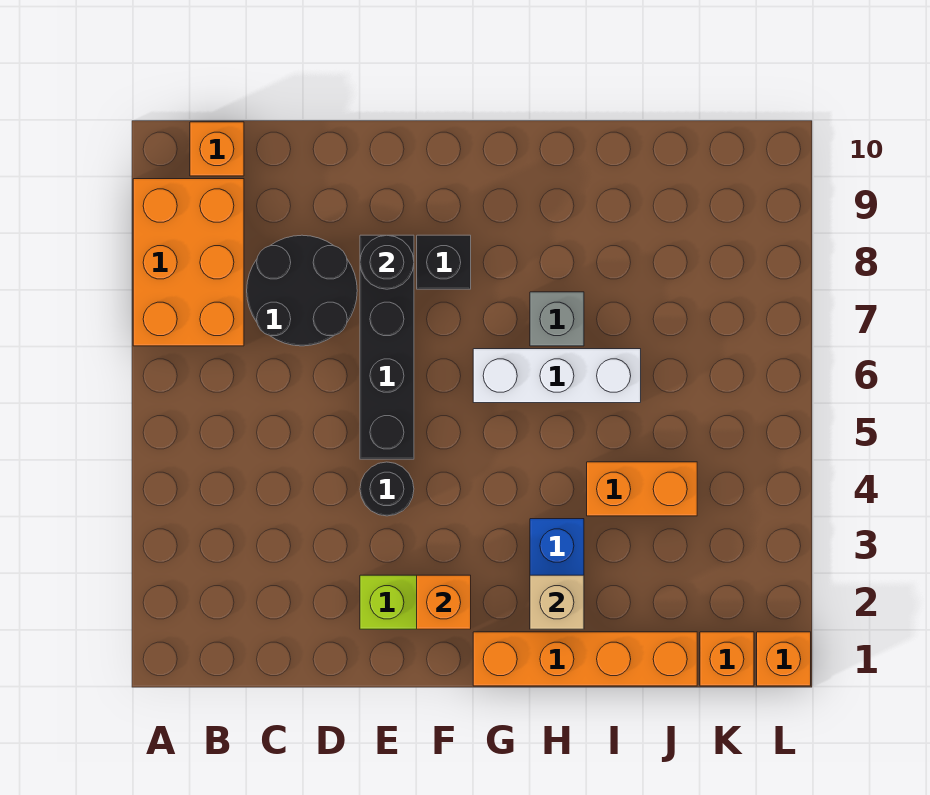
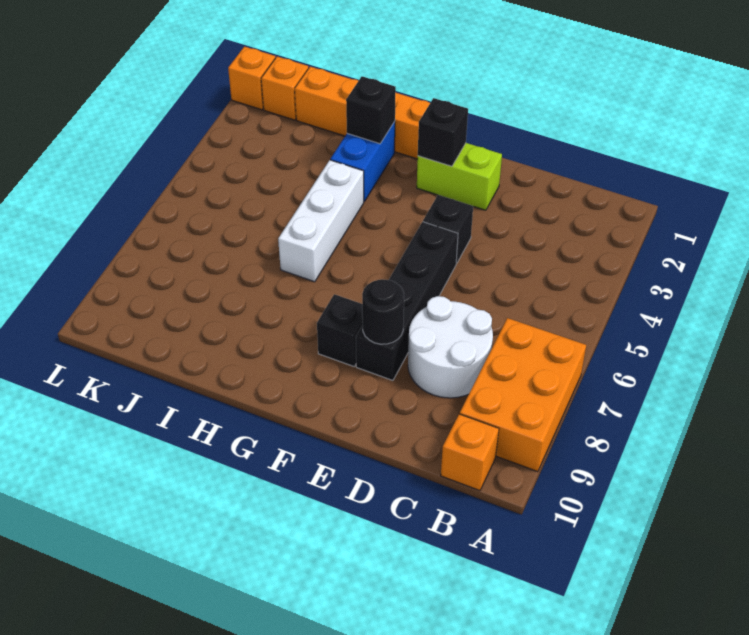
black round brick C7:D8 level 1 -> white round brick C7:D8 level 1
black round brick E4 level 1 -> black brick E4 level 1
orange brick F2 level 2 -> black brick F2 level 2
white brick G6:I6 level 1 -> white brick H4:H6 level 1
tan brick H2 level 2 -> black brick H2 level 2
grey brick H7 level 1 -> none
orange brick I4:J4 level 1 -> none

